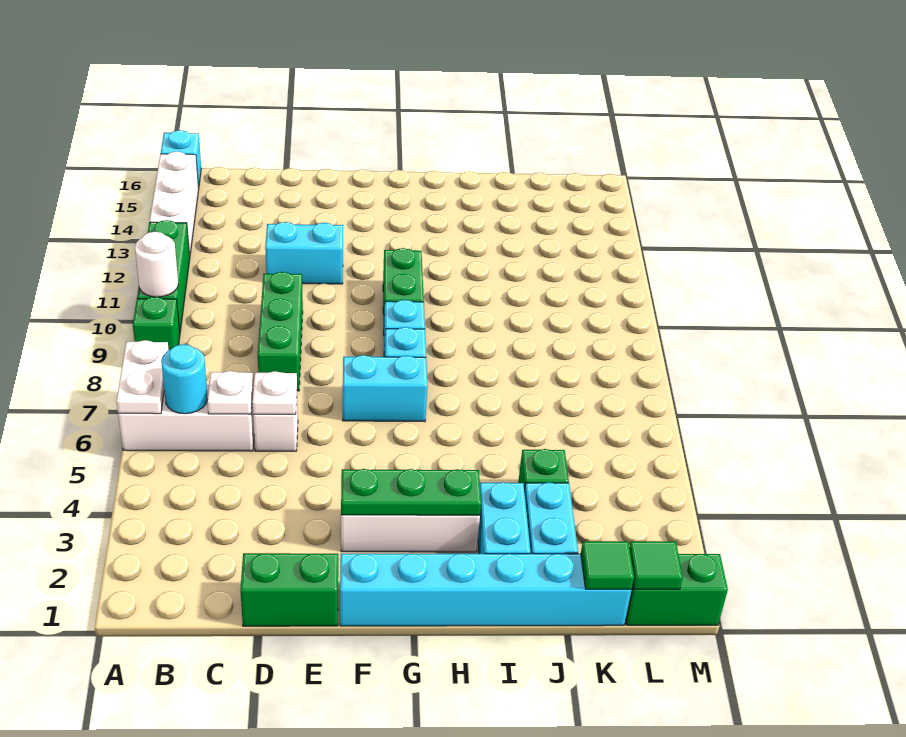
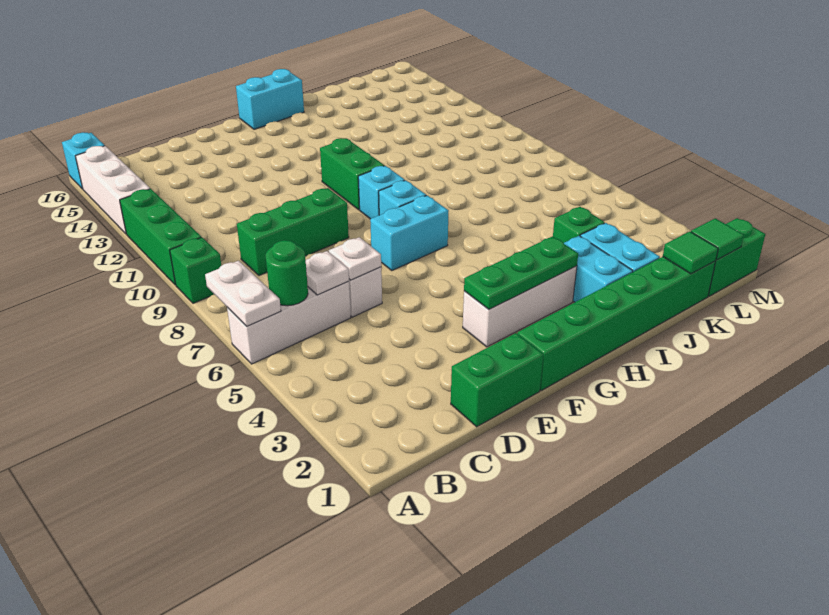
white round brick A10 level 2 -> none
cyan round brick B6 level 2 -> green round brick B6 level 2
green brick D8:D10 level 1 -> green brick C9:E9 level 1
cyan brick D12:E12 level 1 -> cyan brick G16:H16 level 1
cyan brick F1:K1 level 1 -> green brick F1:K1 level 1

